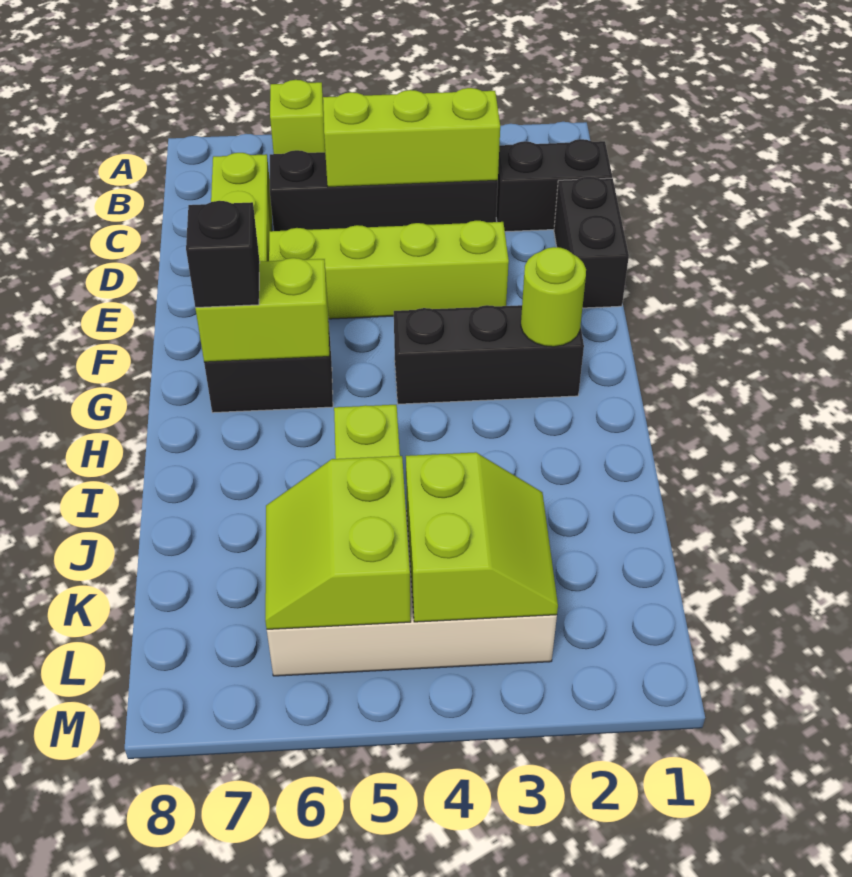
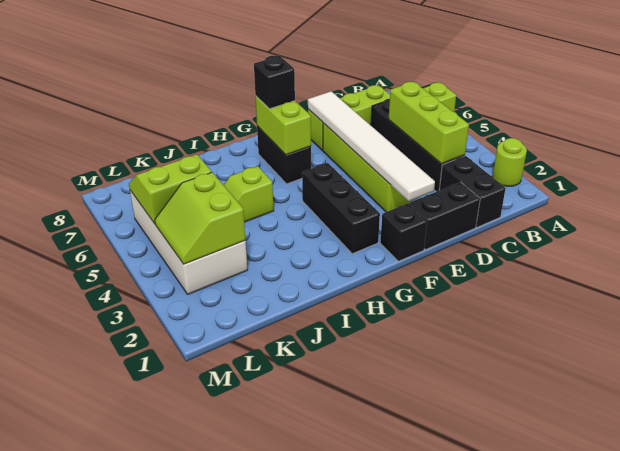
none -> white tile E2:E7 level 2
none -> black brick F1 level 1
lime round brick G2 level 2 -> lime round brick A2 level 1
lime slope K3:L4 level 2 top 4 -> lime slope K3:L4 level 2 top K

